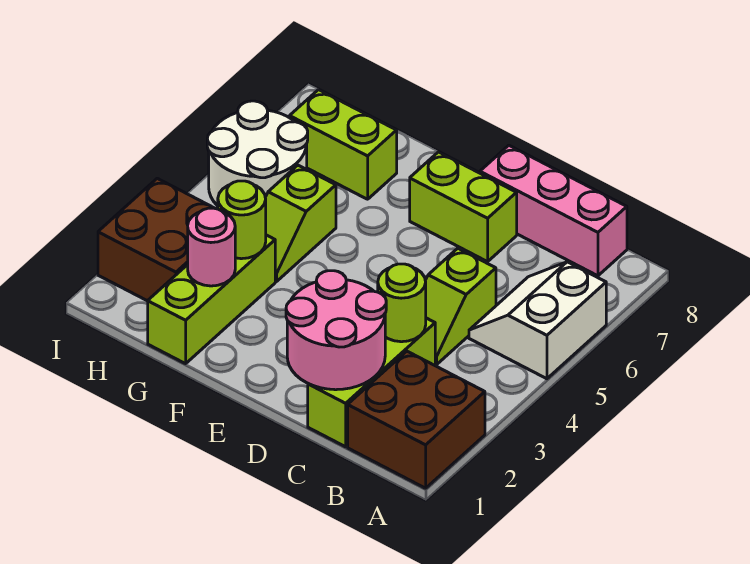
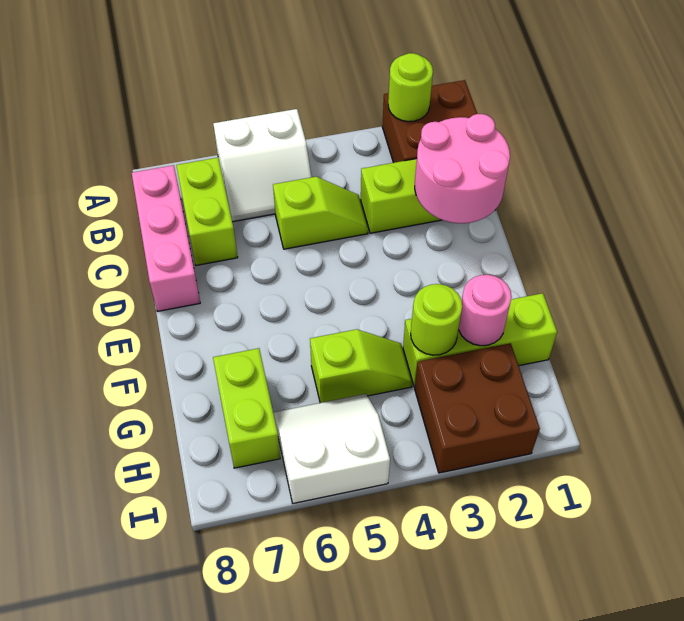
lime round brick C3 level 2 -> lime round brick A2 level 2
lime brick D7:E7 level 1 -> lime brick B7:C7 level 1
white round brick H5:I6 level 1 -> white slope H5:I6 level 1 top I

